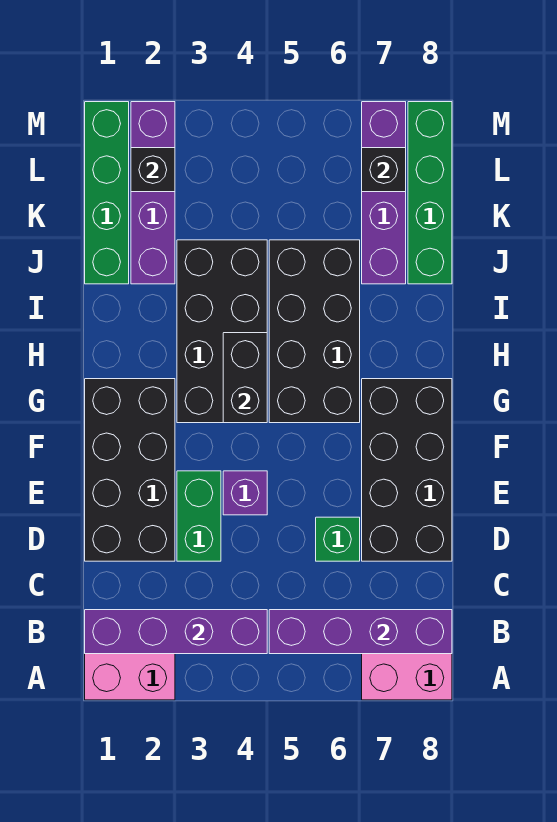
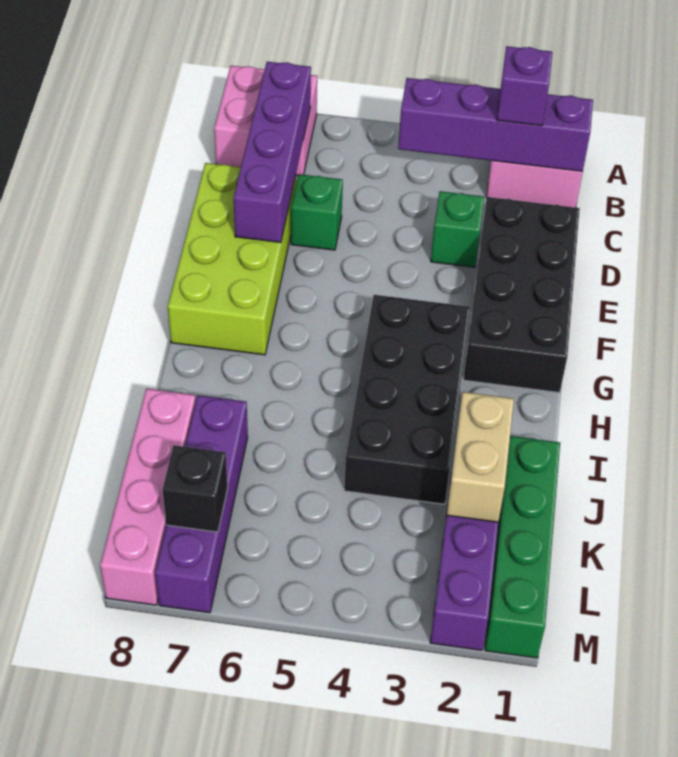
purple brick B5:B8 level 2 -> purple brick B7:E7 level 2
green brick D3:E3 level 1 -> green brick D3 level 1
black brick D7:G8 level 1 -> lime brick D7:G8 level 1
purple brick E4 level 1 -> purple brick B2 level 3
black brick G4:H4 level 2 -> none
black brick G5:J6 level 1 -> none
none -> tan brick J2:K2 level 2
green brick J8:M8 level 1 -> pink brick J8:M8 level 1
black brick L2 level 2 -> none

